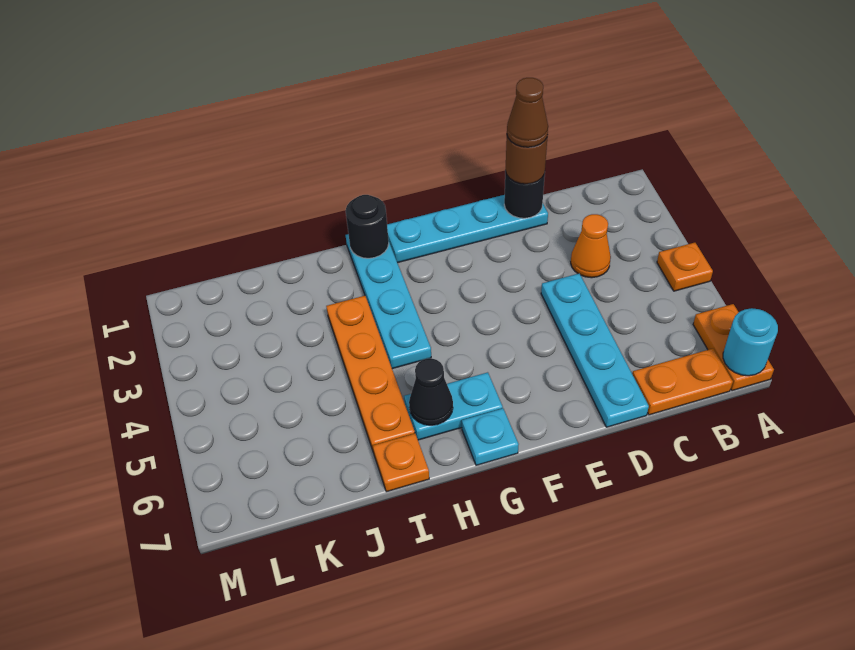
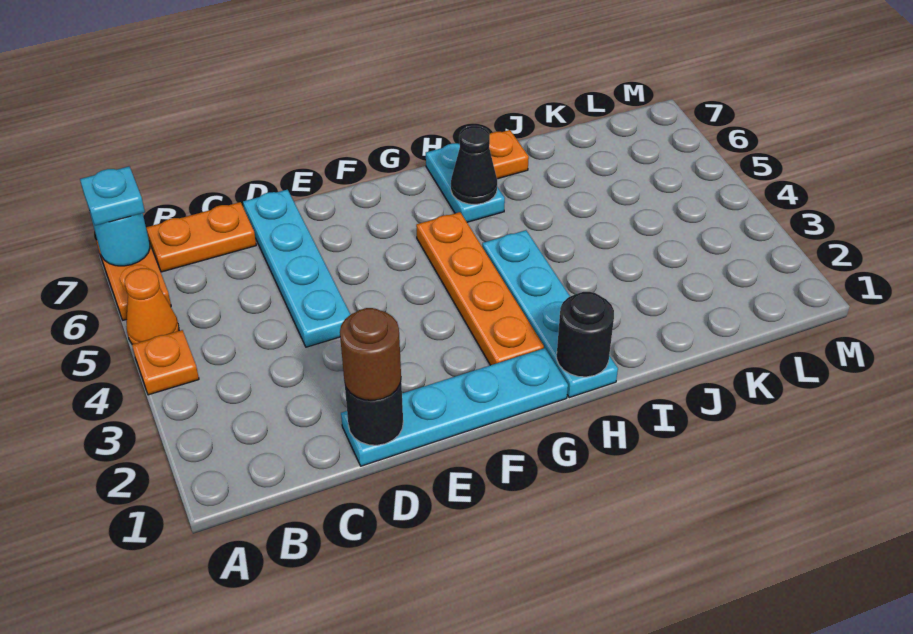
orange cone C3 level 1 -> orange cone A5 level 1
brown cone D1 level 4 -> none
cyan plate G6:H6 level 1 -> cyan plate H6:H7 level 1
cyan plate G7 level 1 -> cyan plate A7 level 3
orange plate I3:I6 level 1 -> orange plate G2:G5 level 1

